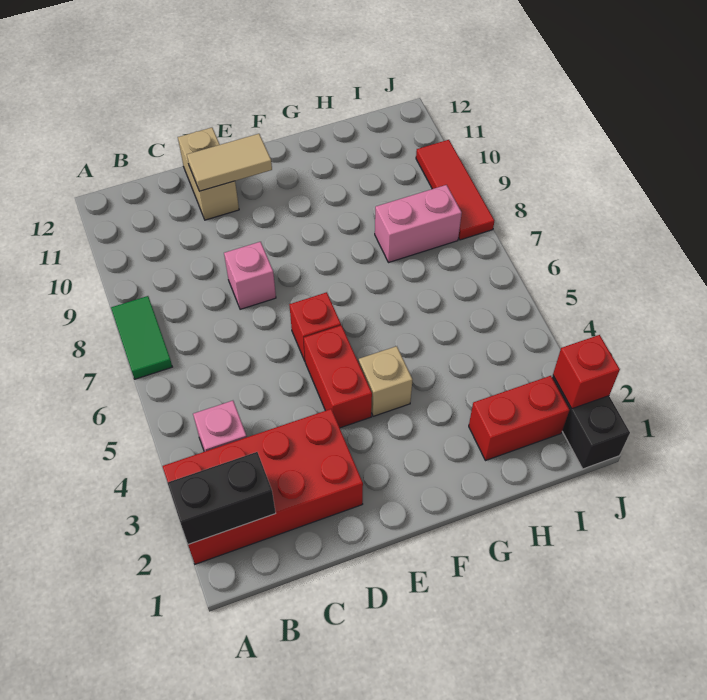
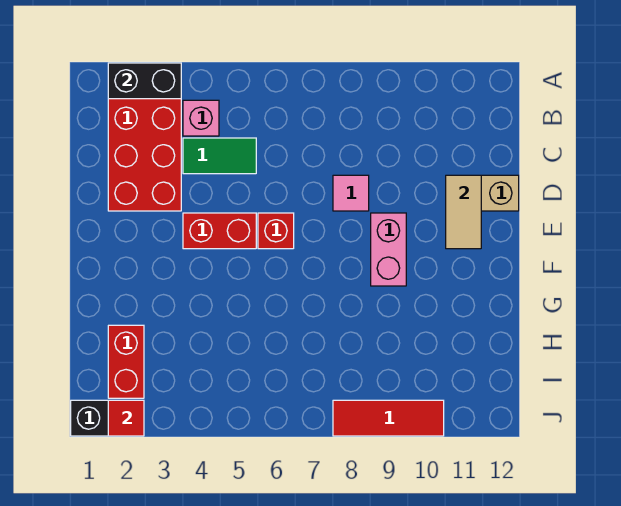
black brick A2:B2 level 2 -> black brick A2:A3 level 2
green tile A7:A8 level 1 -> green tile C4:C5 level 1
pink brick D8 level 1 -> pink tile D8 level 1
tan brick F4 level 1 -> none
pink brick H8:I8 level 1 -> pink brick E9:F9 level 1
red brick J2 level 2 -> red tile J2 level 2

